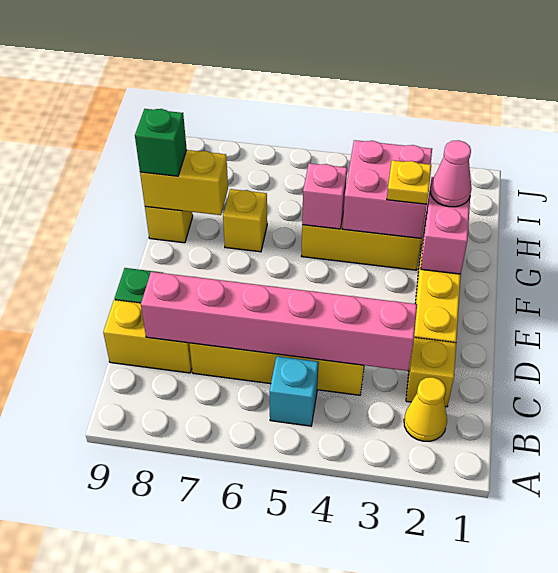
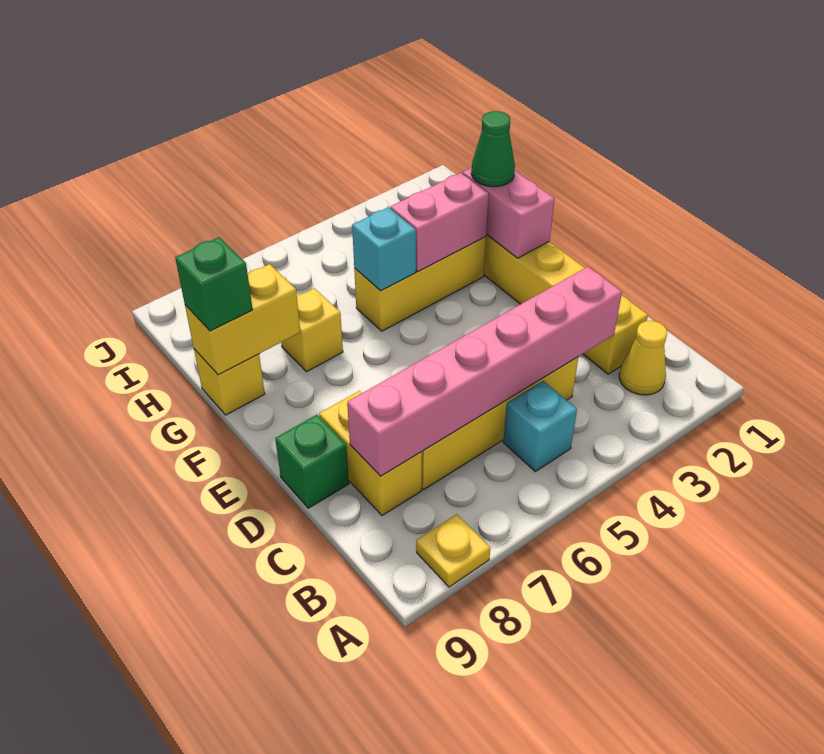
yellow brick C8:C9 level 1 -> yellow brick C8:D8 level 1
pink cone G2 level 3 -> green cone G2 level 3
pink brick G3:H4 level 2 -> pink brick G3:G4 level 2
yellow plate G3 level 3 -> yellow plate A8 level 1
pink brick G5 level 2 -> cyan brick G5 level 2

